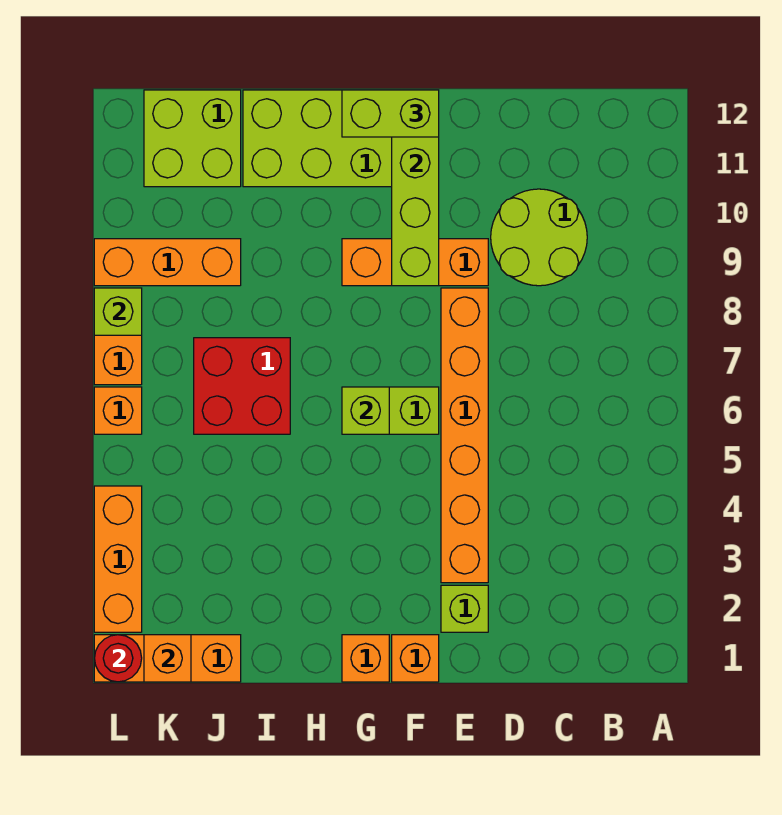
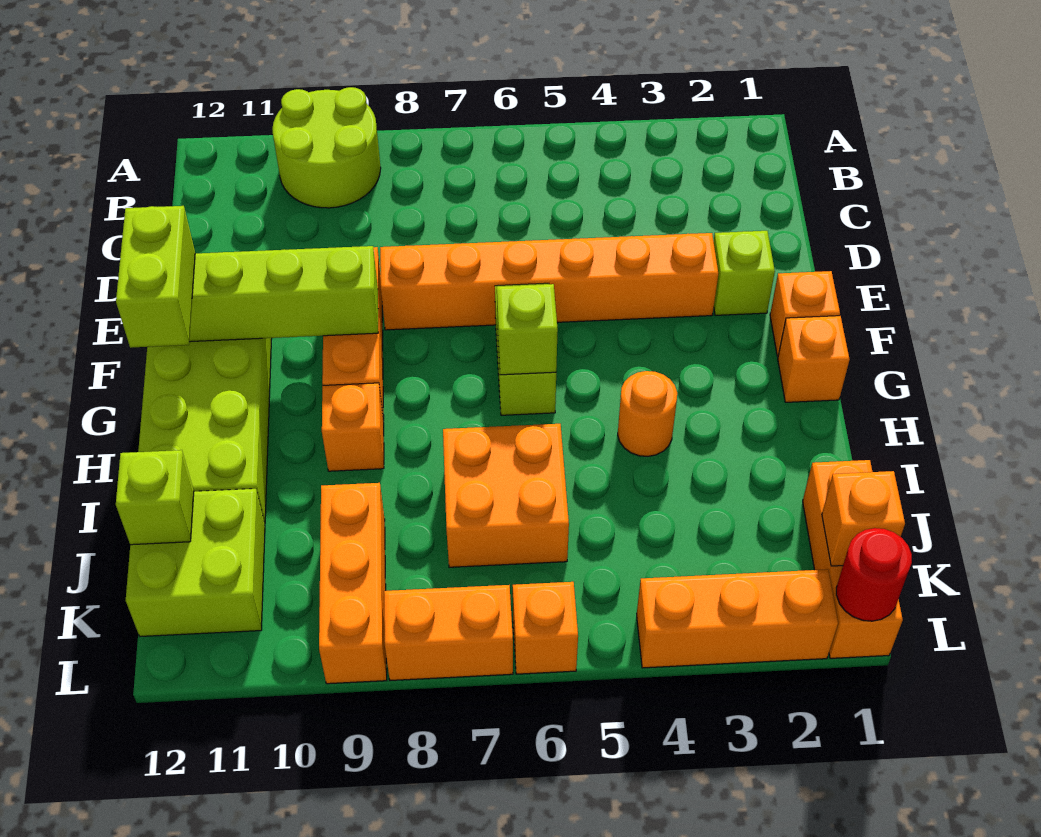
lime round brick C9:D10 level 1 -> lime round brick A9:B10 level 1
none -> orange round brick H4 level 1
none -> orange brick H9 level 1
red brick I6:J7 level 1 -> orange brick I6:J7 level 1
lime brick L8 level 2 -> lime brick J12 level 2

